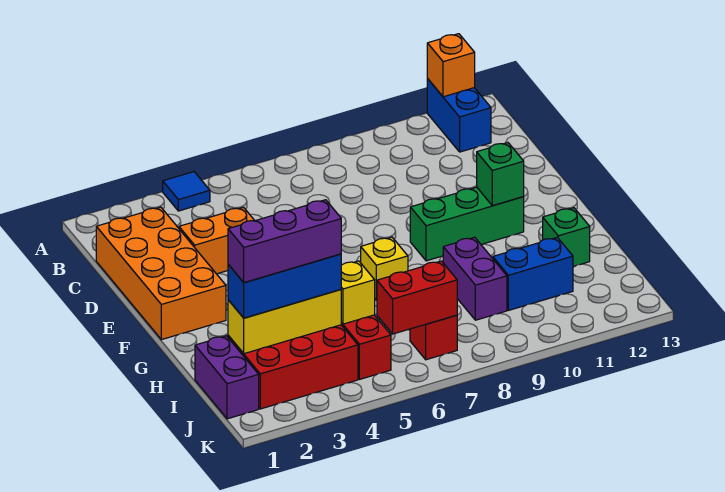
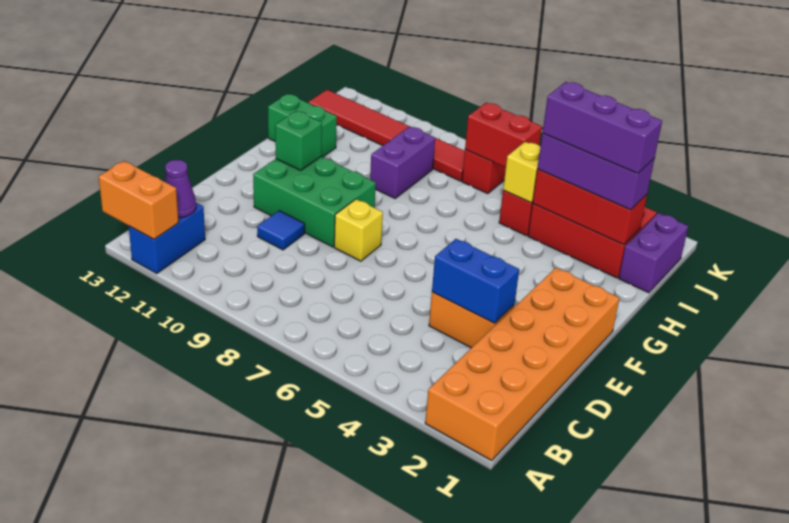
blue tile A4 level 1 -> blue tile D10 level 1
orange brick A12 level 2 -> orange brick A12:A13 level 2
none -> purple cone B12 level 2
orange brick C1:F2 level 1 -> orange brick A1:F2 level 1
green brick F9:F11 level 1 -> green brick E9:F11 level 1
yellow brick G7 level 1 -> yellow brick E8 level 1
green brick H12 level 1 -> green brick H12:H13 level 1
yellow brick I2:I4 level 2 -> red brick I2:I4 level 2
blue brick I2:I4 level 3 -> purple brick I2:I4 level 3
blue brick I10:I11 level 1 -> blue brick D3:D4 level 2
none -> red tile J8:J13 level 1

